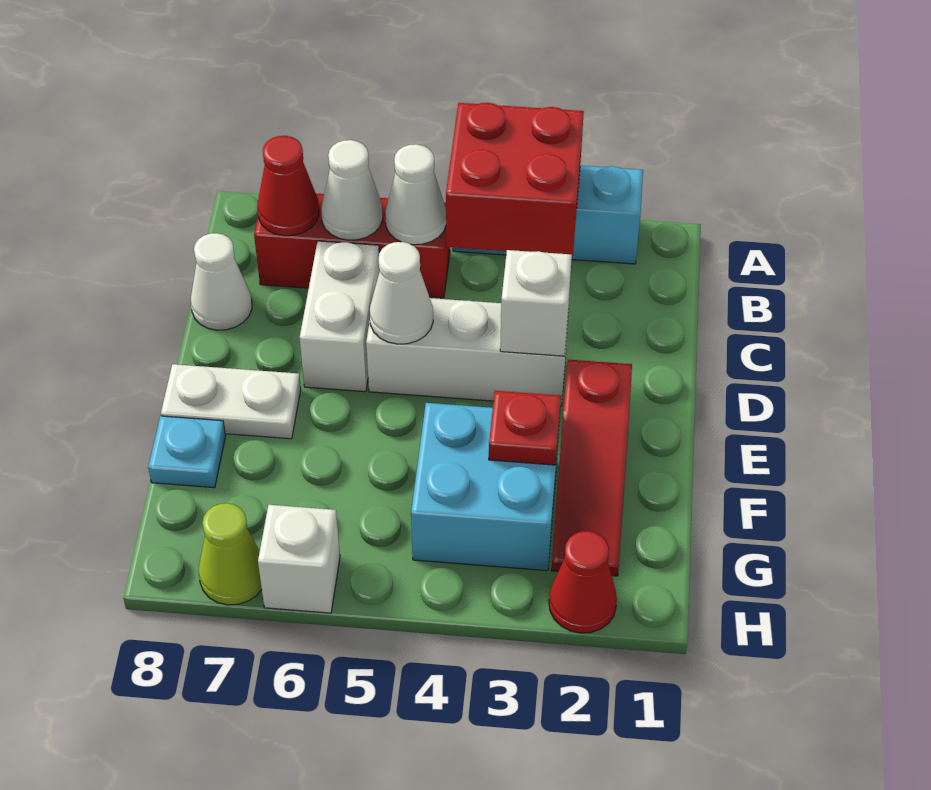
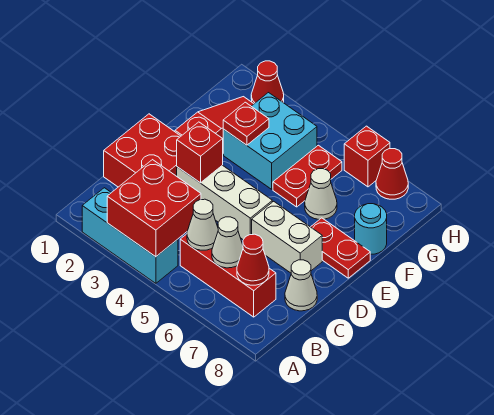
none -> red brick C1:D2 level 1
white brick C6:D6 level 1 -> white brick D6:D7 level 1
white brick D3 level 2 -> red brick D3 level 2
white cone D5 level 2 -> white cone F6 level 1
white plate E7:E8 level 1 -> red plate E7:E8 level 1
none -> red plate F5:G5 level 1
cyan plate F8 level 1 -> cyan round brick F8 level 1
white brick H6 level 1 -> red brick H6 level 1
lime cone H7 level 1 -> red cone H7 level 1

